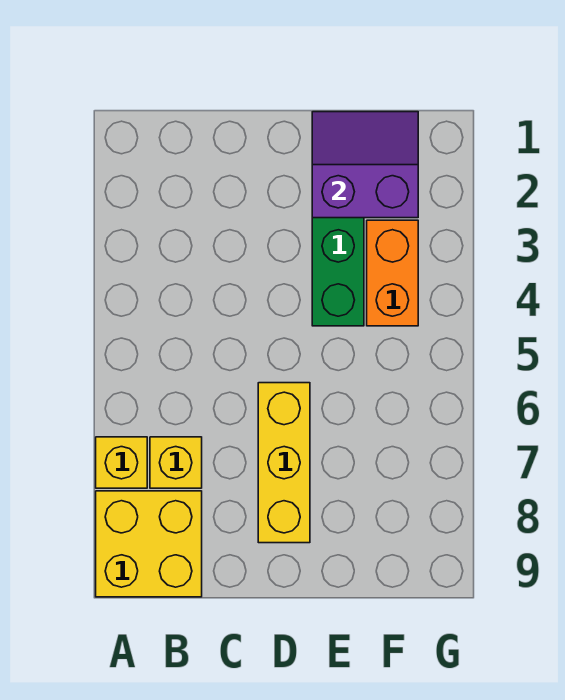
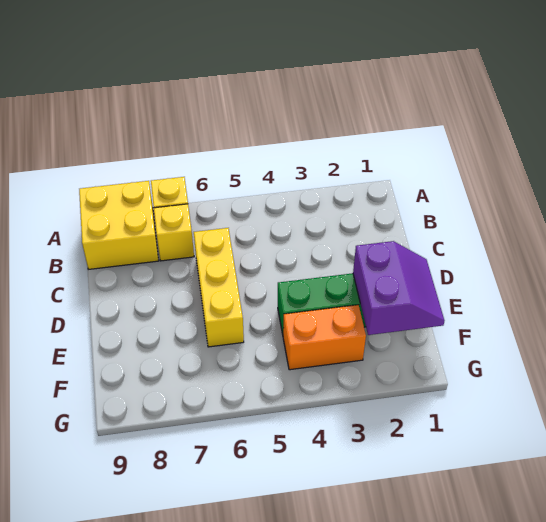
yellow brick D6:D8 level 1 -> yellow brick C6:E6 level 1

